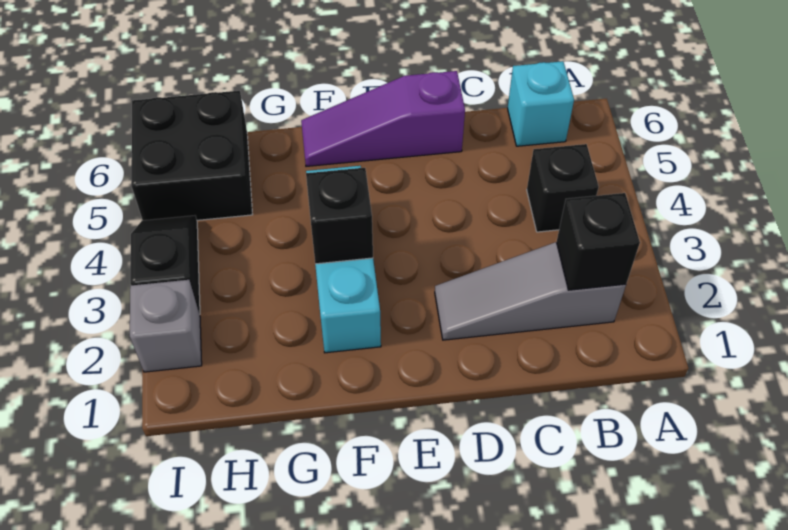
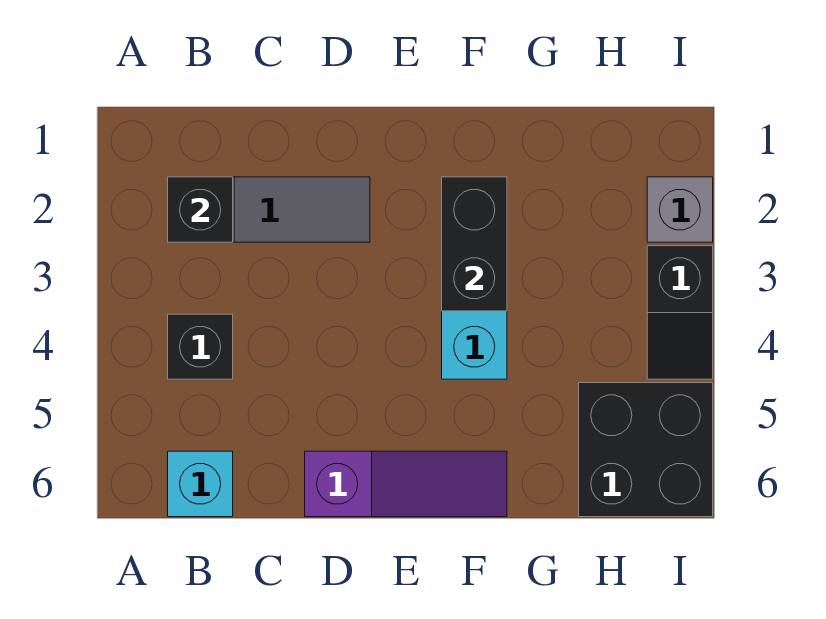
black brick F3 level 2 -> black brick F2:F3 level 2

